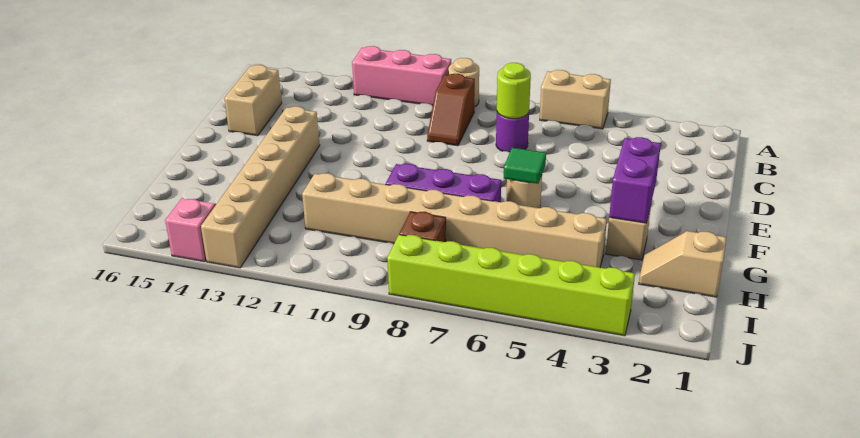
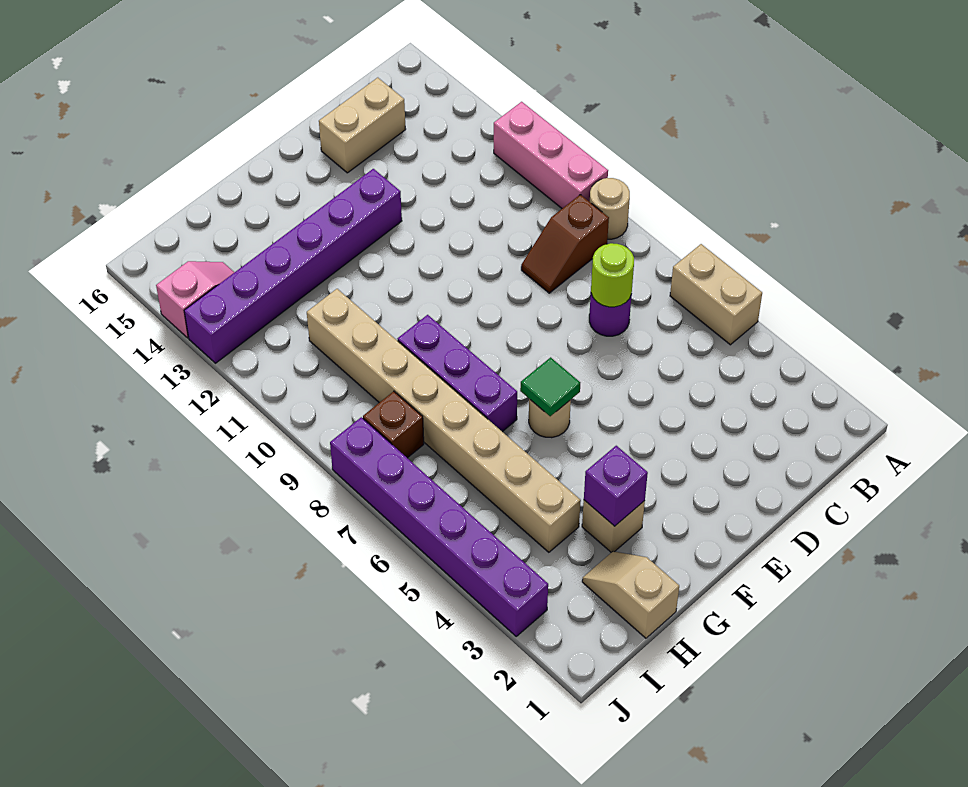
tan brick E13:J13 level 1 -> purple brick E13:J13 level 1
purple brick F3:G3 level 2 -> purple brick G3 level 2
lime brick J3:J8 level 1 -> purple brick J3:J8 level 1

